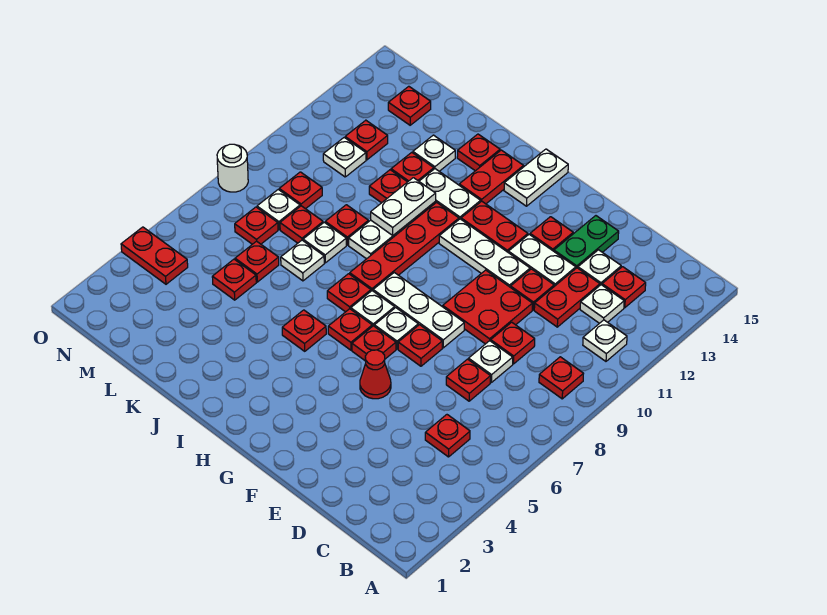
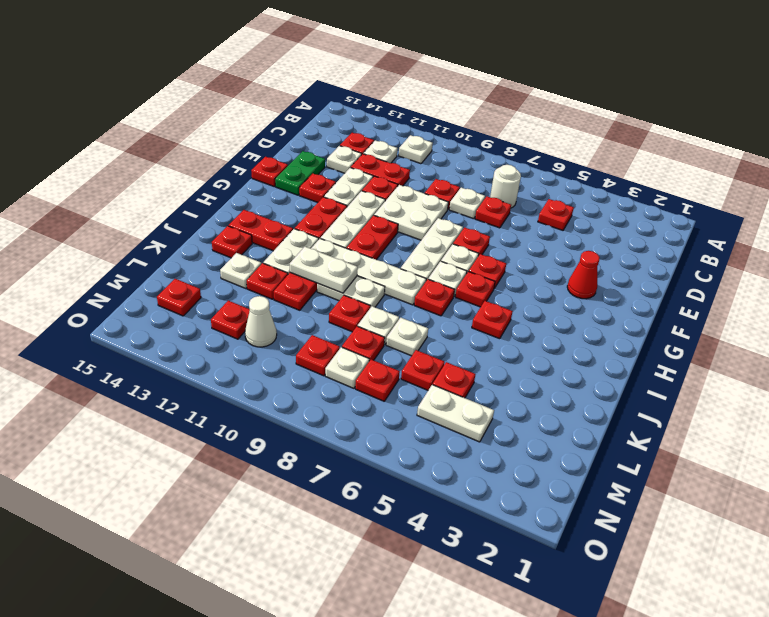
red plate B9 level 1 -> red plate F15 level 1
red plate E9:F10 level 1 -> white plate E9:F10 level 1
green plate E13:E14 level 1 -> green plate E14:F14 level 1
red cone F5 level 1 -> red cone F3 level 1
white plate H14:H15 level 1 -> white plate M4:M5 level 1
red plate I8:I11 level 1 -> white plate I8:I11 level 1
white plate M11 level 1 -> white cone M11 level 1
red plate N4:O4 level 1 -> red plate G10:H10 level 1
white round brick O8 level 1 -> white round brick C7 level 1

